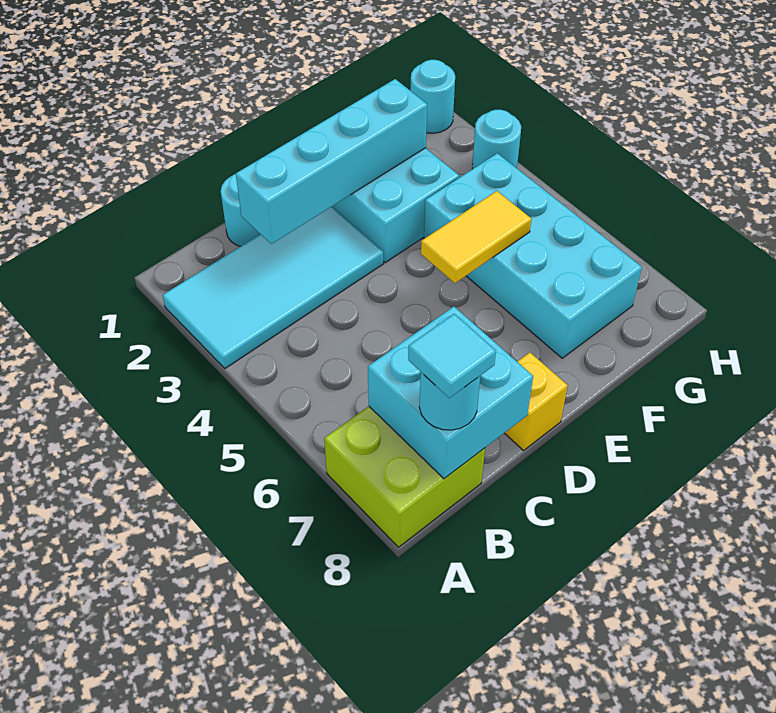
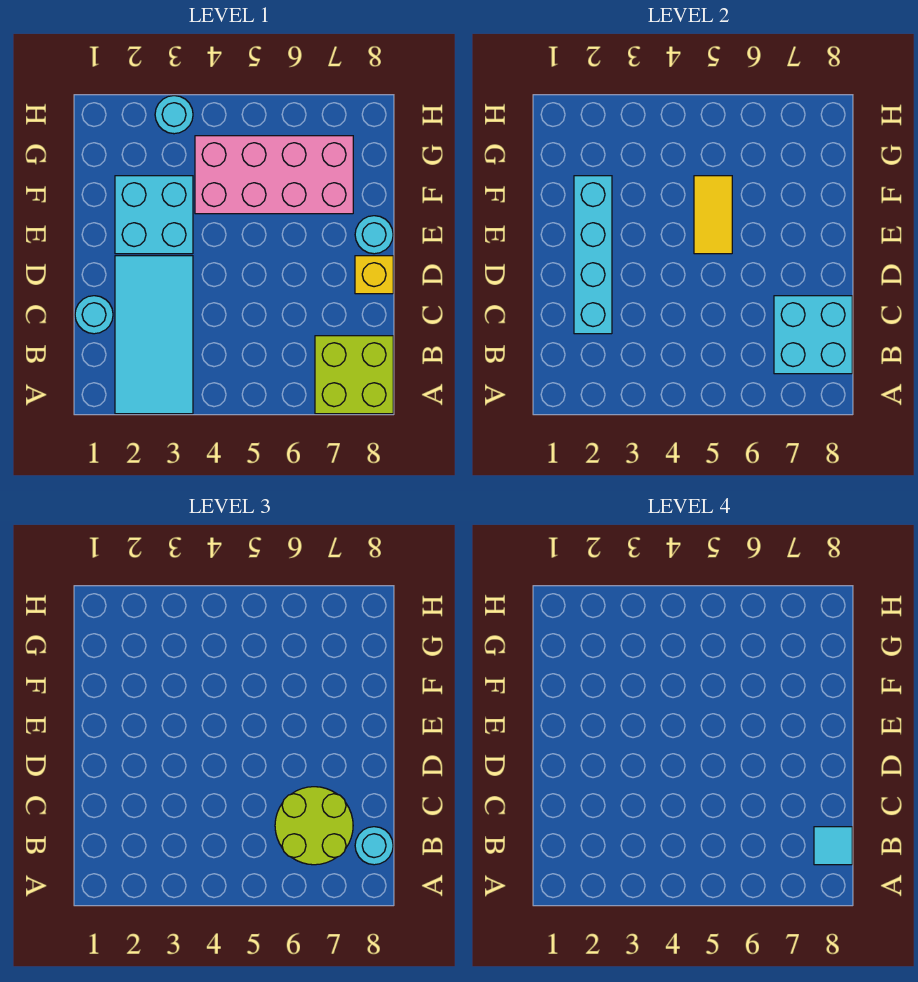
none -> lime round brick B6:C7 level 3
cyan brick F4:G7 level 1 -> pink brick F4:G7 level 1
cyan round brick H1 level 1 -> cyan round brick E8 level 1

